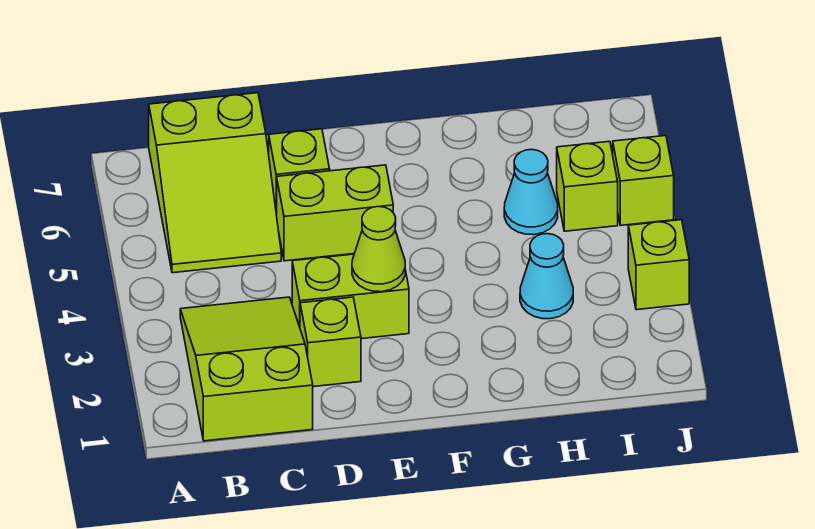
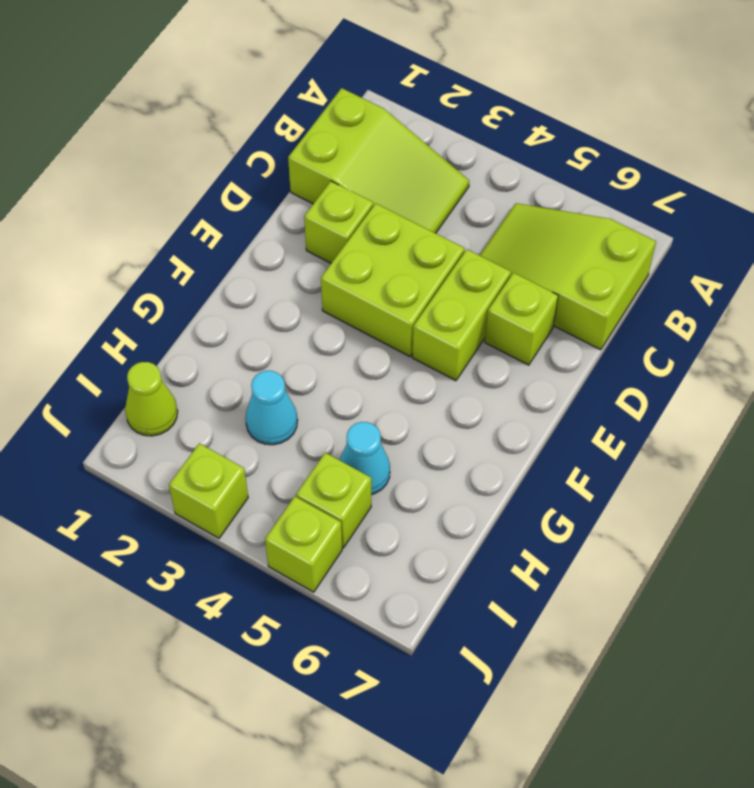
lime brick D3:E3 level 1 -> lime brick D3:E4 level 1
lime cone E3 level 2 -> lime cone I1 level 1

